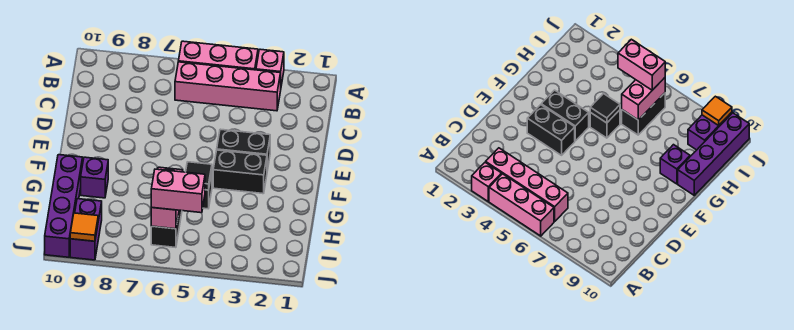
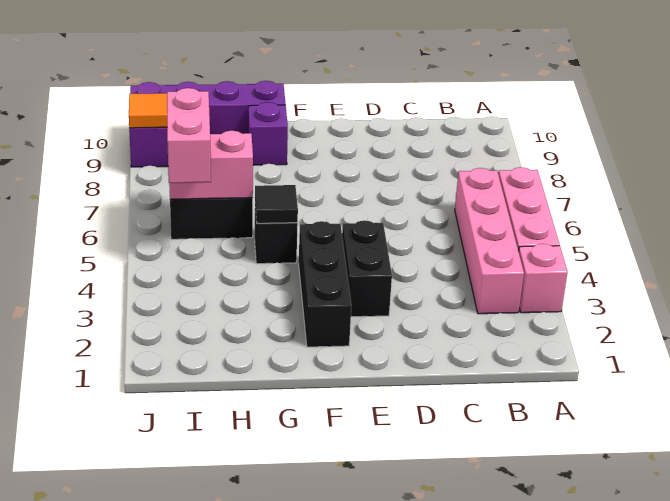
black brick F3:F4 level 1 -> black brick F2:F4 level 1

